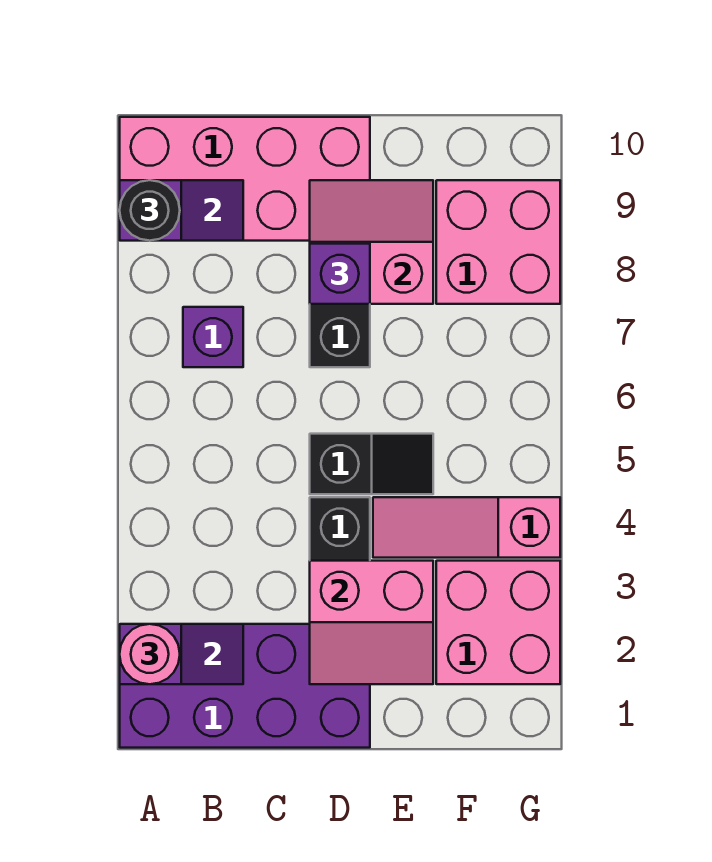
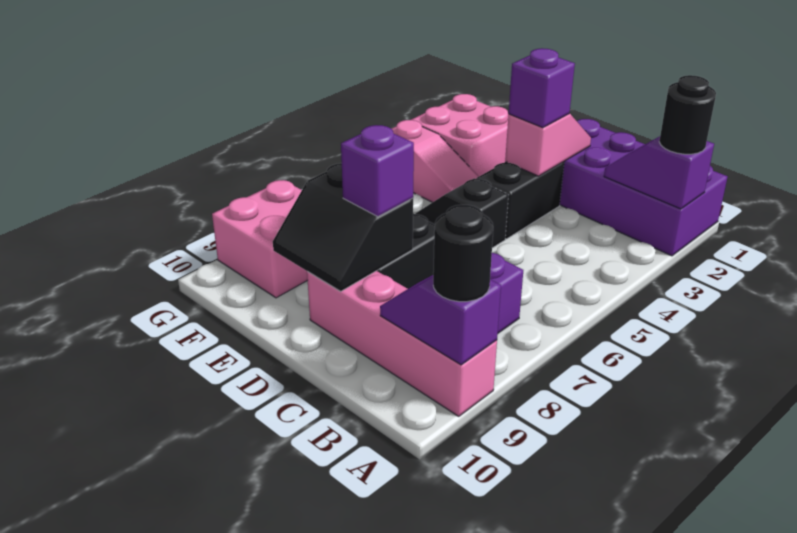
pink round brick A2 level 3 -> black round brick A2 level 3
pink brick A9:D10 level 1 -> pink brick A9:D9 level 1
pink slope D2:E3 level 2 top 3 -> pink slope D2:D3 level 2 top 3
none -> purple brick D3 level 3
pink slope D8:E9 level 2 top 8 -> black slope D8:E9 level 2 top 8

